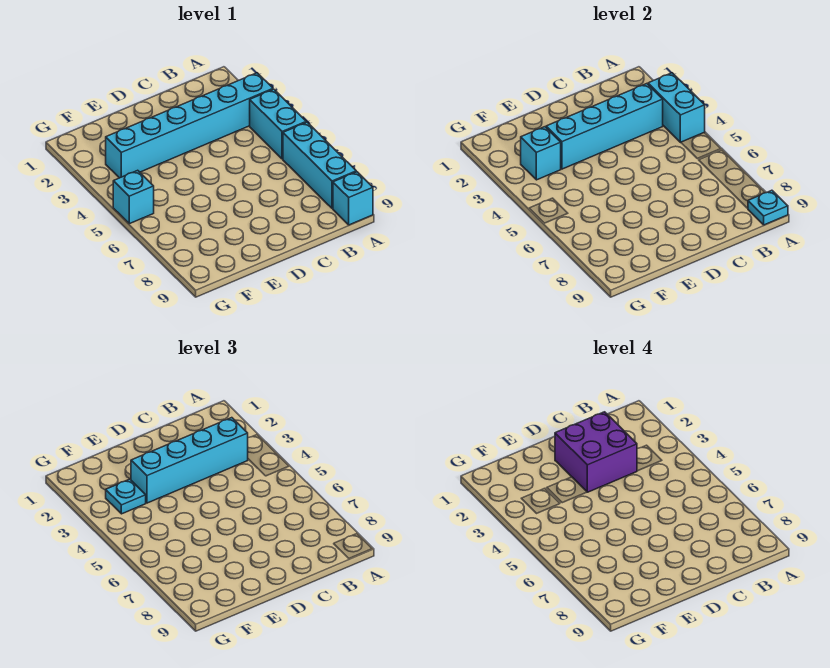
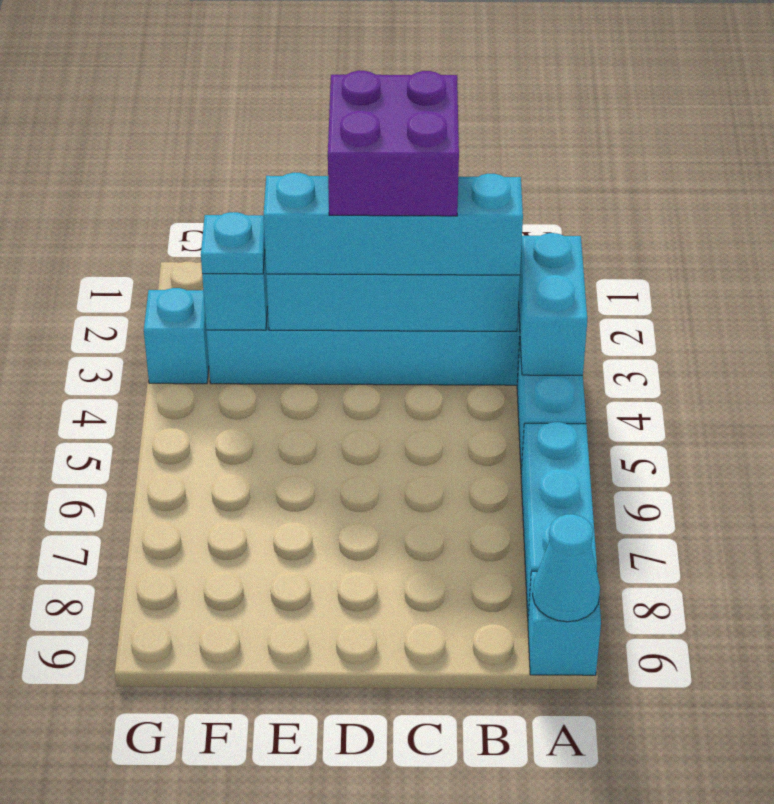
cyan plate A9 level 2 -> cyan cone A9 level 2
cyan brick G5 level 1 -> cyan brick G3 level 1

